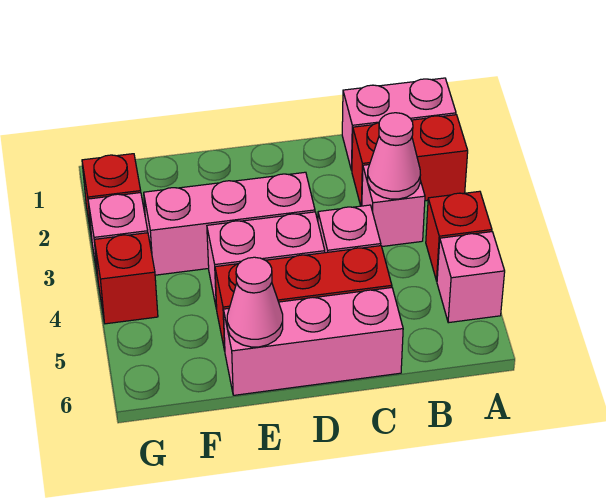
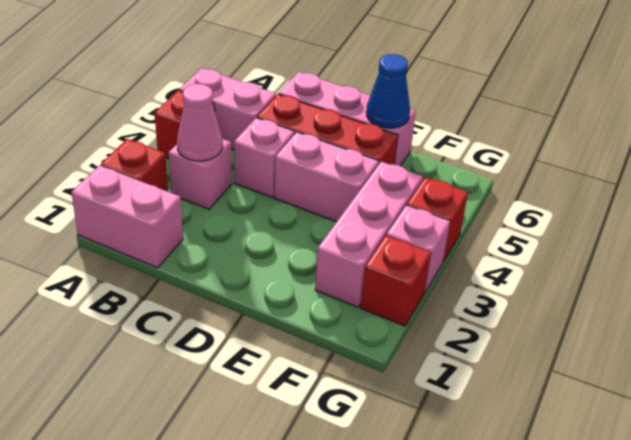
red brick A2:B2 level 1 -> red brick A2 level 1
pink brick A5 level 1 -> pink brick A5:B5 level 1
pink brick D3:F3 level 1 -> pink brick F2:F4 level 1
pink cone E6 level 2 -> blue cone E6 level 2

